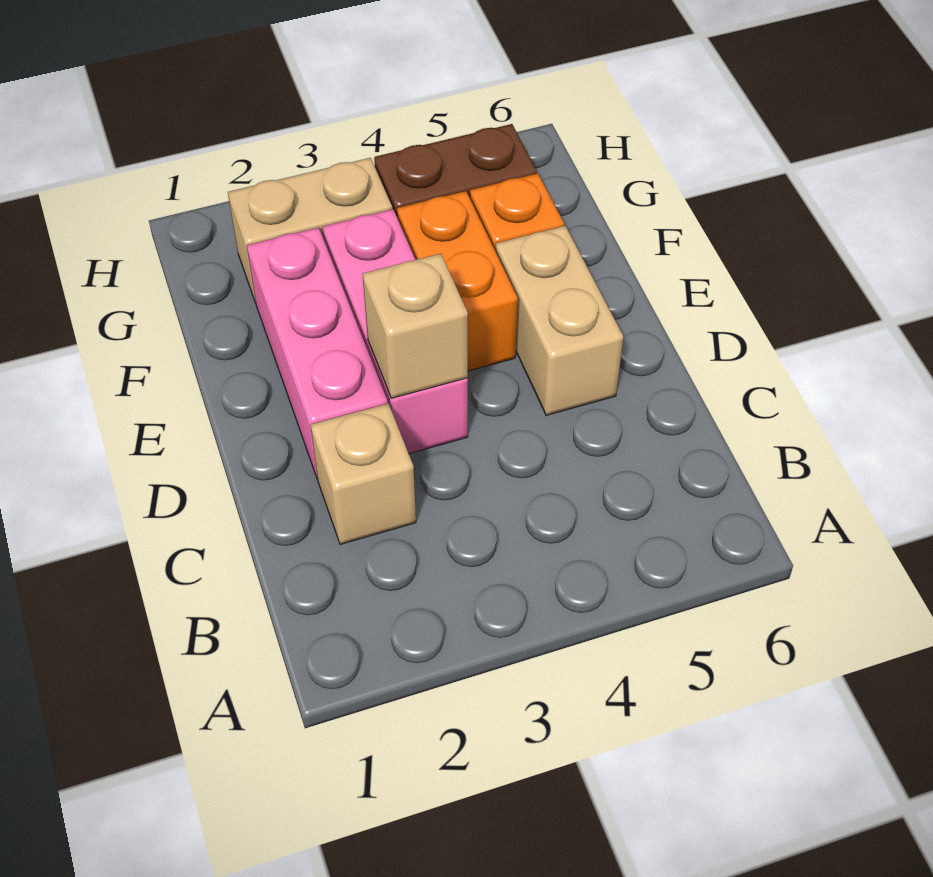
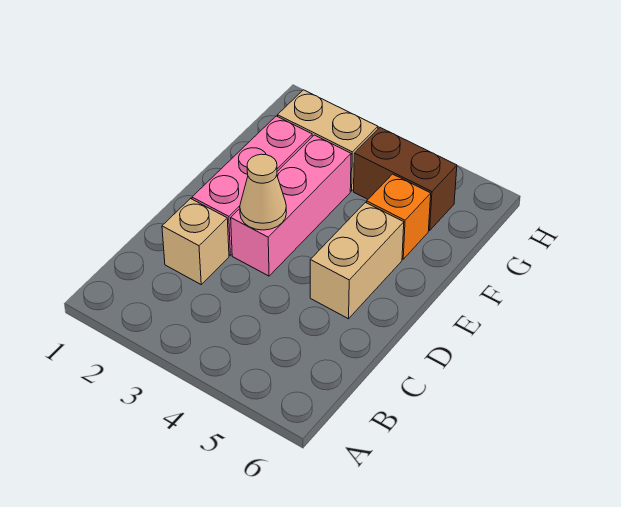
tan brick D3 level 2 -> tan cone D3 level 2
orange brick E4:F4 level 1 -> none

